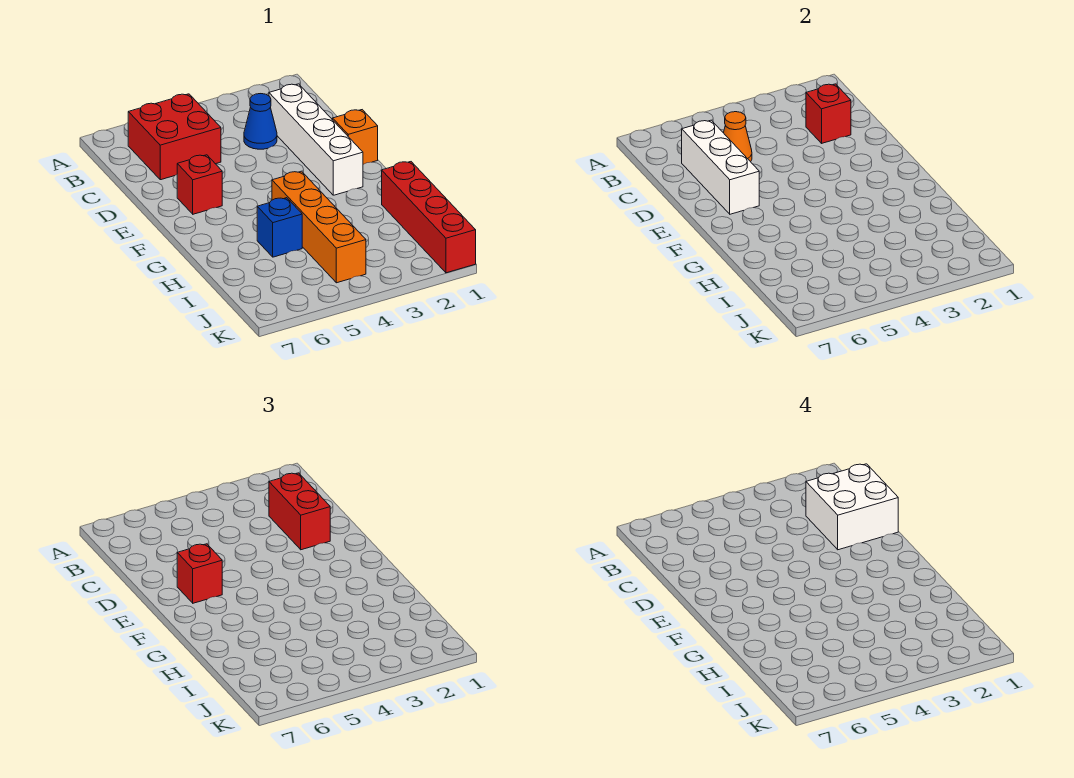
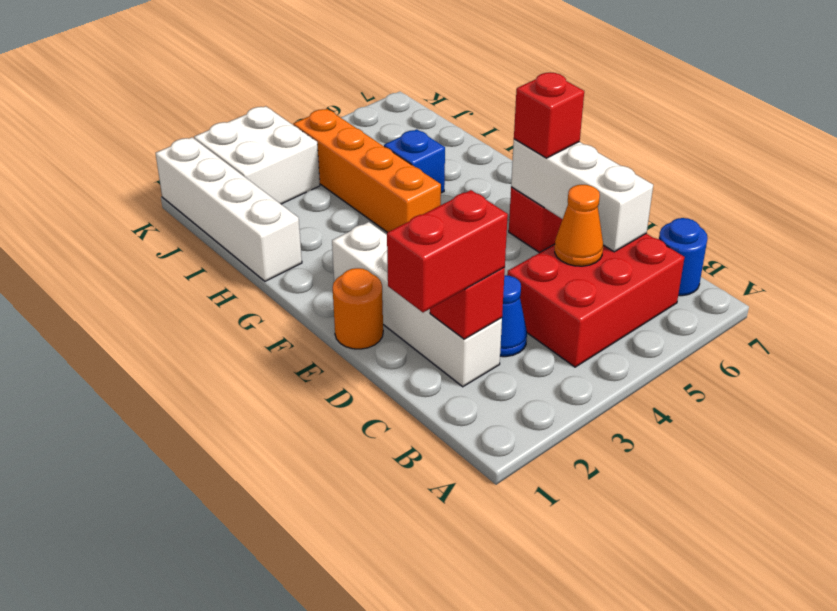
red brick B5:C6 level 1 -> red brick B4:C6 level 1
none -> blue round brick B7 level 1
white brick C1:D2 level 4 -> white brick J2:K3 level 1
red brick C2:D2 level 3 -> red brick C1:C2 level 3
orange brick E1 level 1 -> orange round brick E1 level 1
red brick H1:K1 level 1 -> white brick H1:K1 level 1

